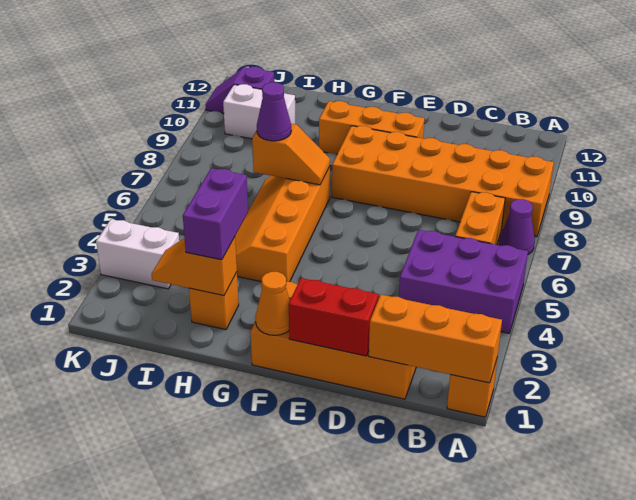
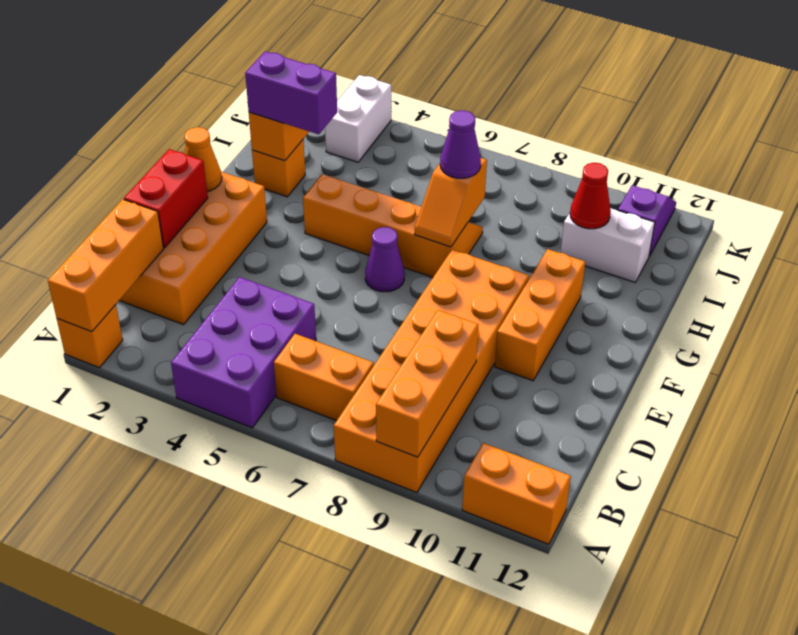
purple cone A7 level 1 -> purple cone F6 level 1
none -> orange brick A9:C9 level 2
none -> orange brick A11:A12 level 1
white brick I10:J10 level 1 -> white brick I10:I11 level 1
none -> red cone I10 level 2

